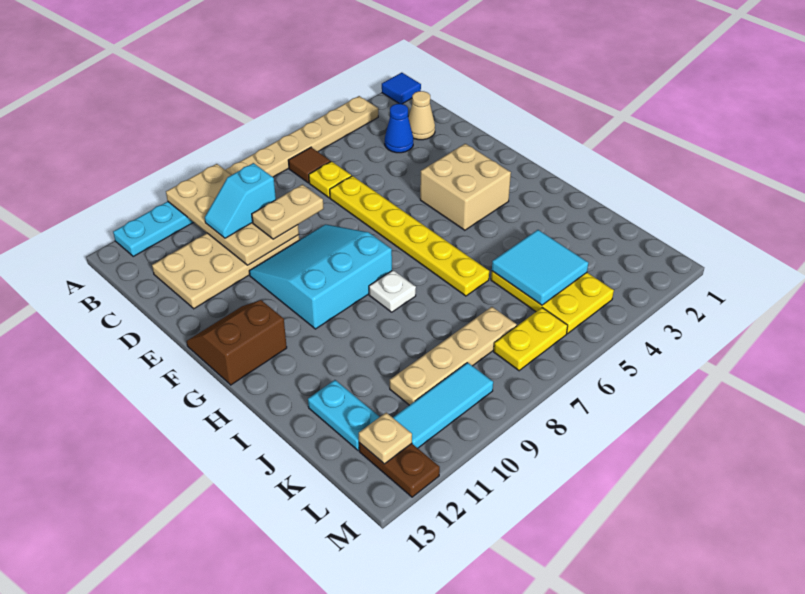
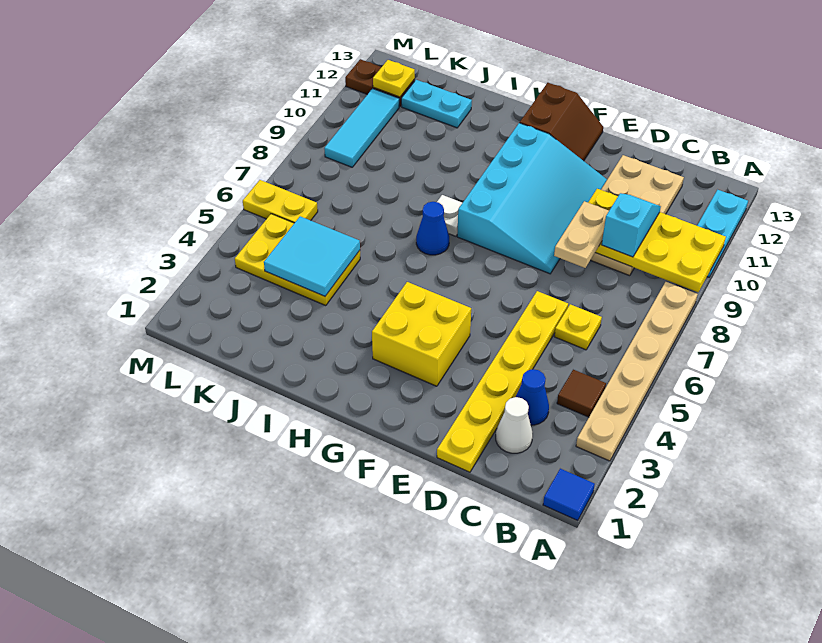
tan plate A9:D10 level 2 -> yellow plate A9:D10 level 2
brown tile B6 level 1 -> brown tile B4 level 1
tan cone C2 level 1 -> white cone C2 level 1
yellow plate D6:I6 level 1 -> yellow plate D1:D6 level 1
cyan slope E8:G10 level 1 top G -> cyan slope E8:G11 level 1 top G
tan brick F3:G4 level 1 -> yellow brick F3:G4 level 1
none -> blue cone H7 level 1
tan plate K7:K10 level 1 -> none
yellow plate L6:L7 level 1 -> yellow plate L6:M6 level 1
tan plate L12 level 2 -> yellow plate L12 level 2

